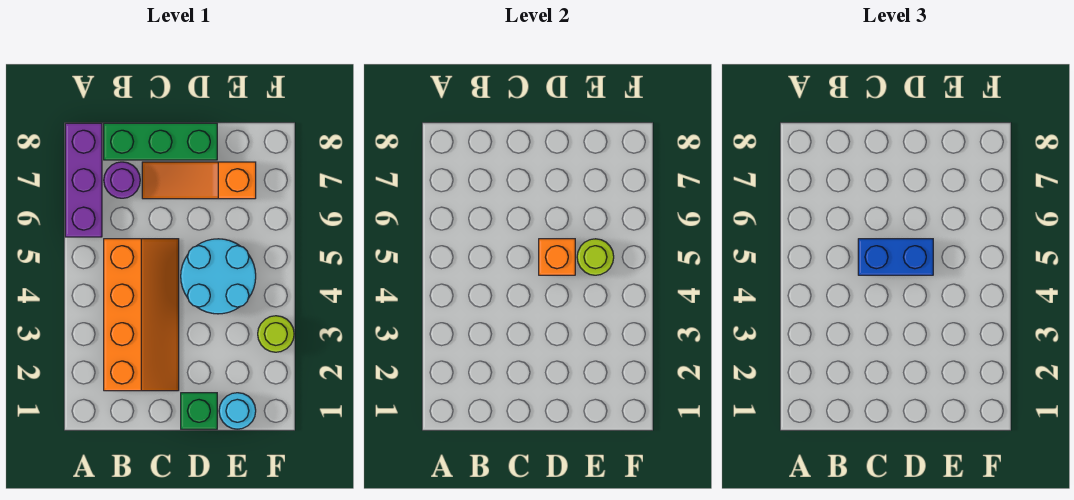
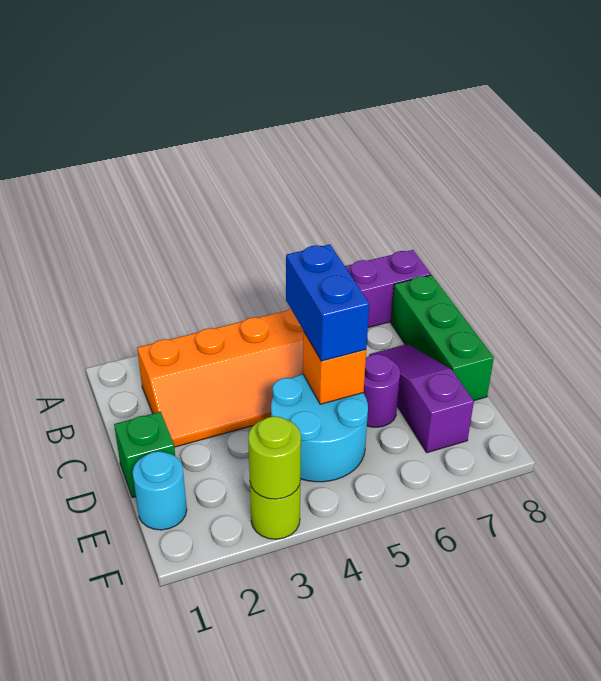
purple round brick B7 level 1 -> purple round brick D6 level 1
orange slope C7:E7 level 1 top E -> purple slope C7:E7 level 1 top E
lime round brick E5 level 2 -> lime round brick F3 level 2

